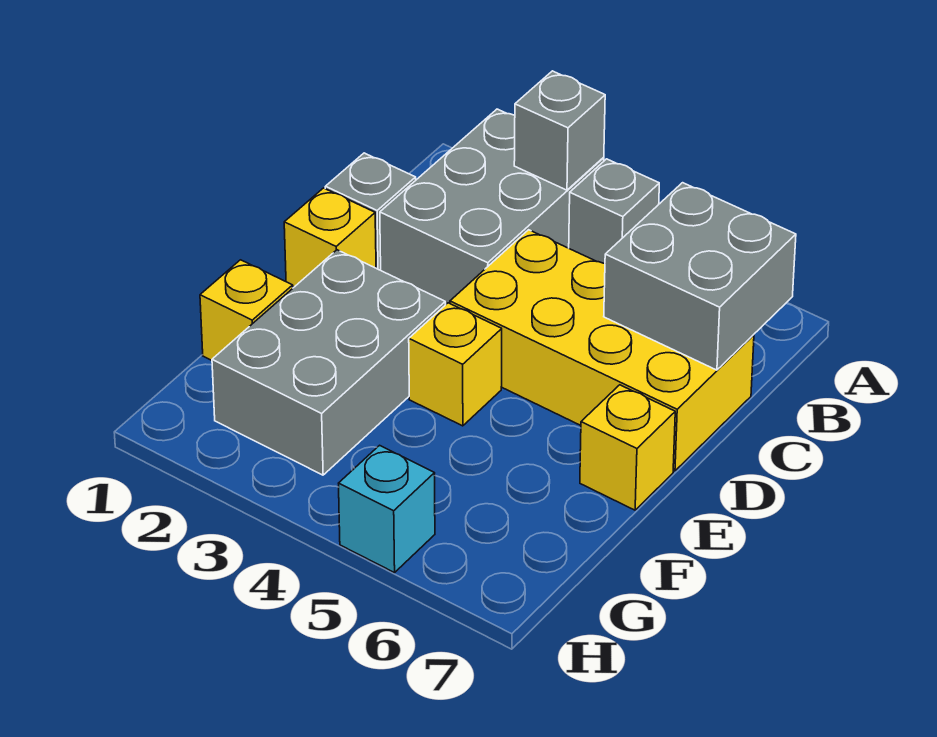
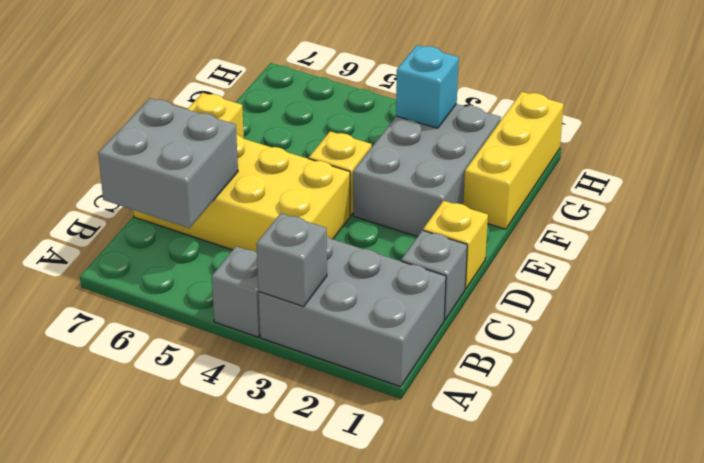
grey brick A2:C3 level 1 -> grey brick A1:B3 level 1
yellow brick F1 level 1 -> yellow brick F1:H1 level 1
cyan brick H5 level 1 -> cyan brick G3 level 2

